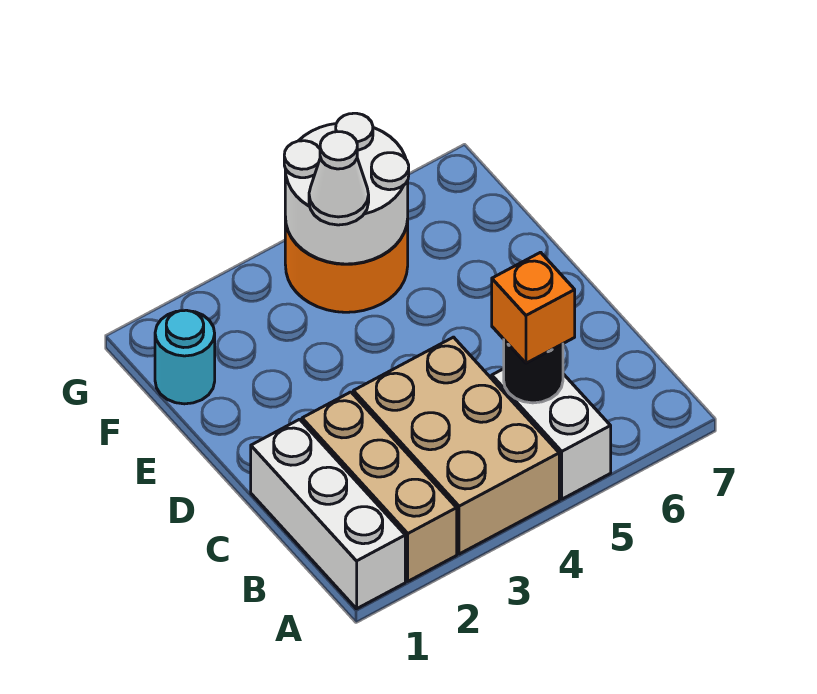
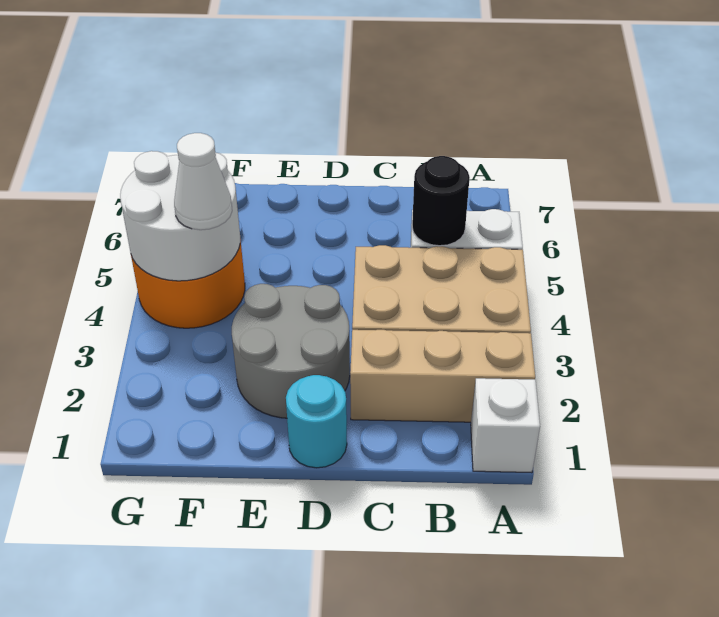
white brick A1:C1 level 1 -> white brick A1 level 1
orange brick B5 level 3 -> none
none -> grey round brick D2:E3 level 1
cyan round brick F1 level 1 -> cyan round brick D1 level 1

